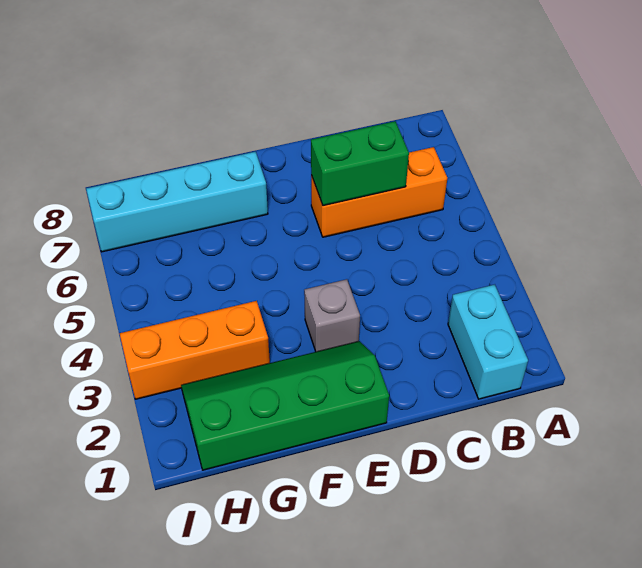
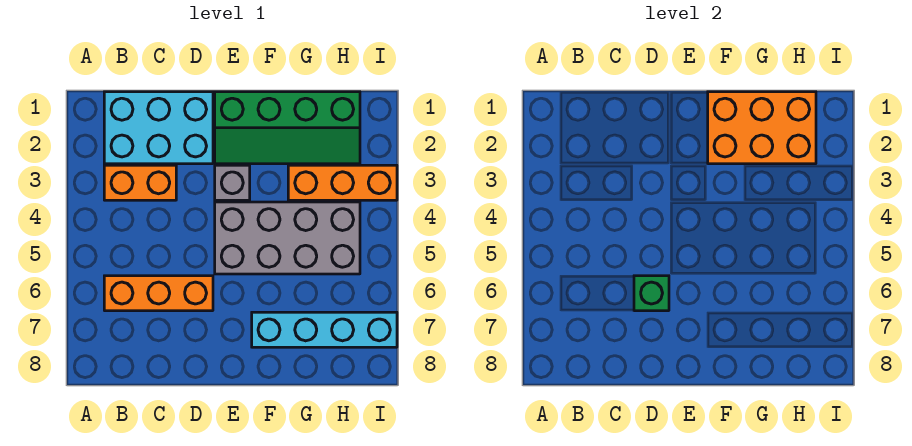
cyan brick B1:B2 level 1 -> cyan brick B1:D2 level 1
none -> orange brick B3:C3 level 1
green brick C6:D6 level 2 -> green brick D6 level 2
none -> grey brick E4:H5 level 1
none -> orange brick F1:H2 level 2

